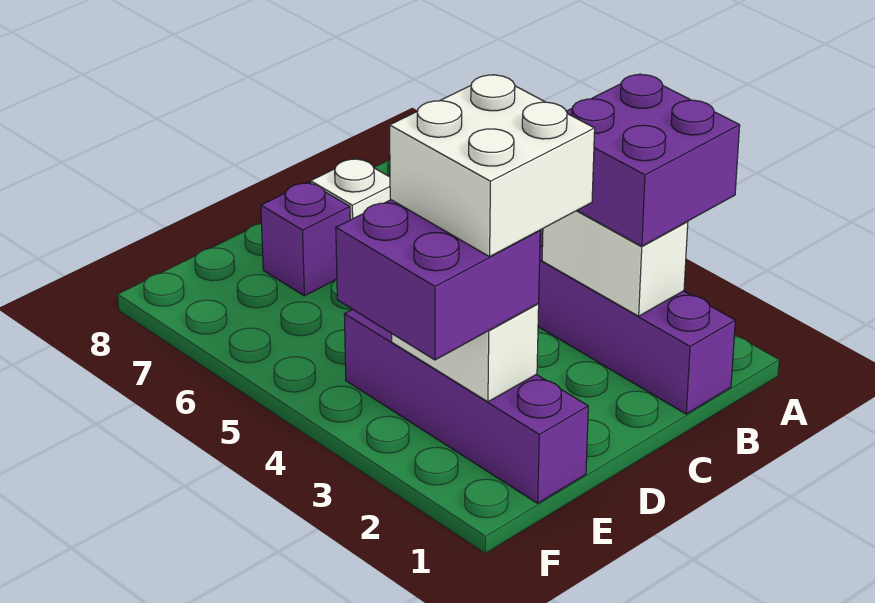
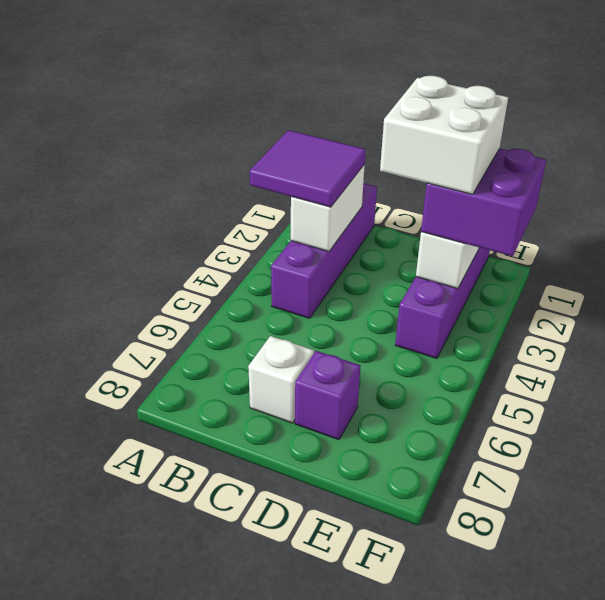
purple brick A2:B3 level 3 -> purple tile A2:B3 level 3

